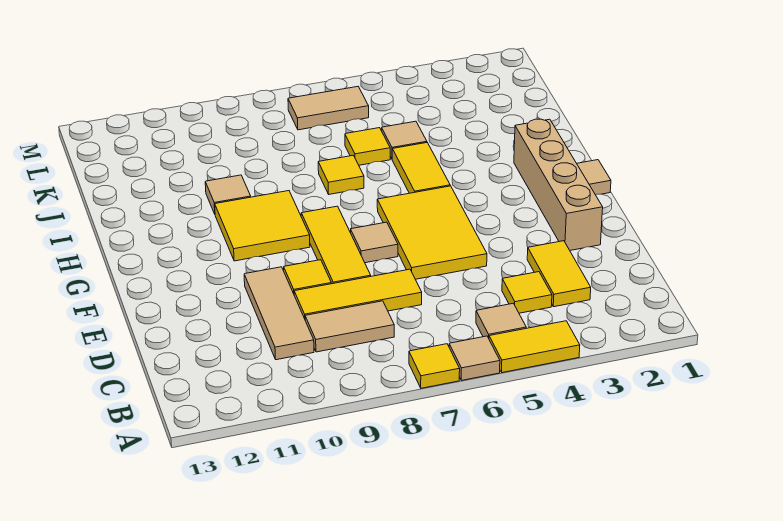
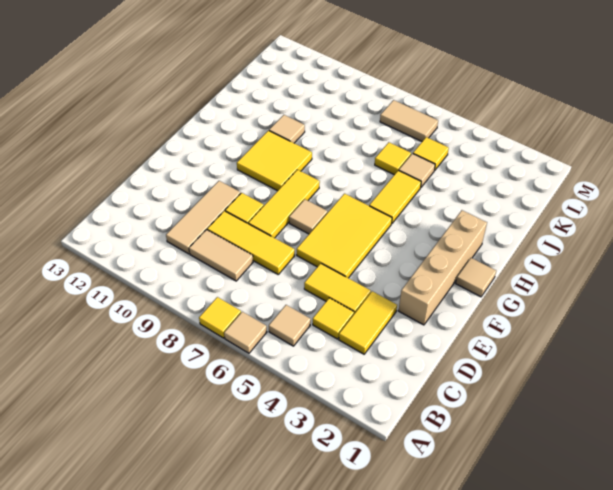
yellow tile A4:A5 level 1 -> yellow tile D4:D5 level 1
yellow tile I7 level 1 -> yellow tile K5 level 1

